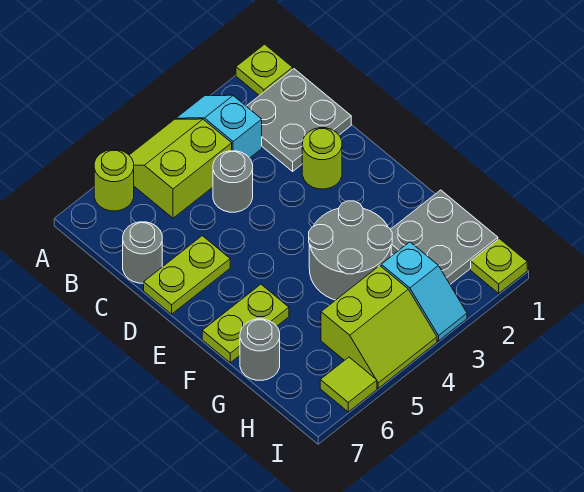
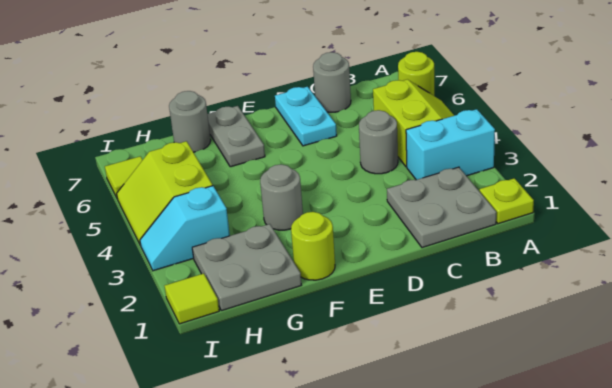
cyan slope A3:B3 level 1 top B -> cyan brick A3:B3 level 1
lime round brick D2 level 1 -> lime round brick F1 level 1
lime plate D6:D7 level 1 -> cyan plate D6:D7 level 1
grey round brick F3:G4 level 1 -> grey round brick F3 level 1
lime plate F6:F7 level 1 -> grey plate F6:F7 level 1
lime plate I1 level 1 -> lime tile I1 level 1

